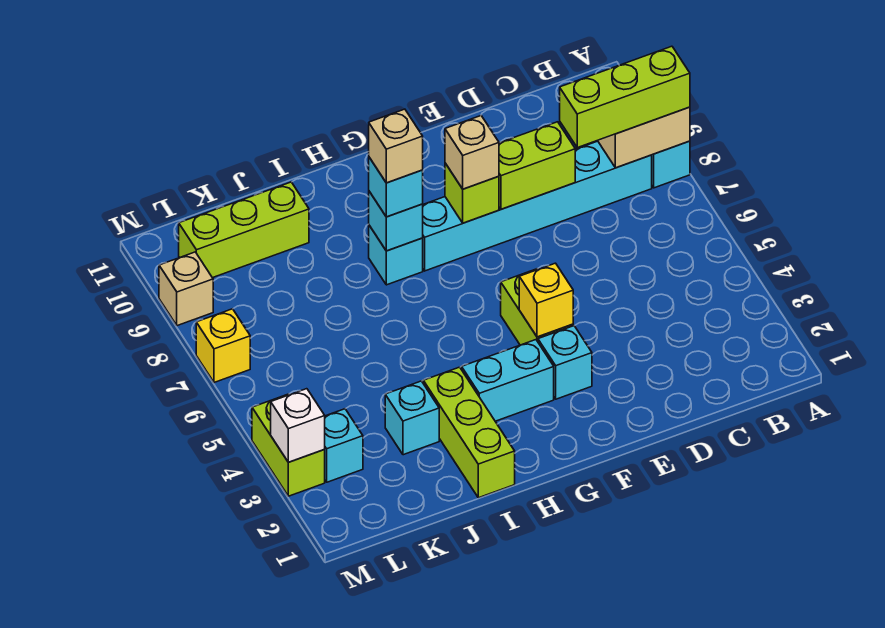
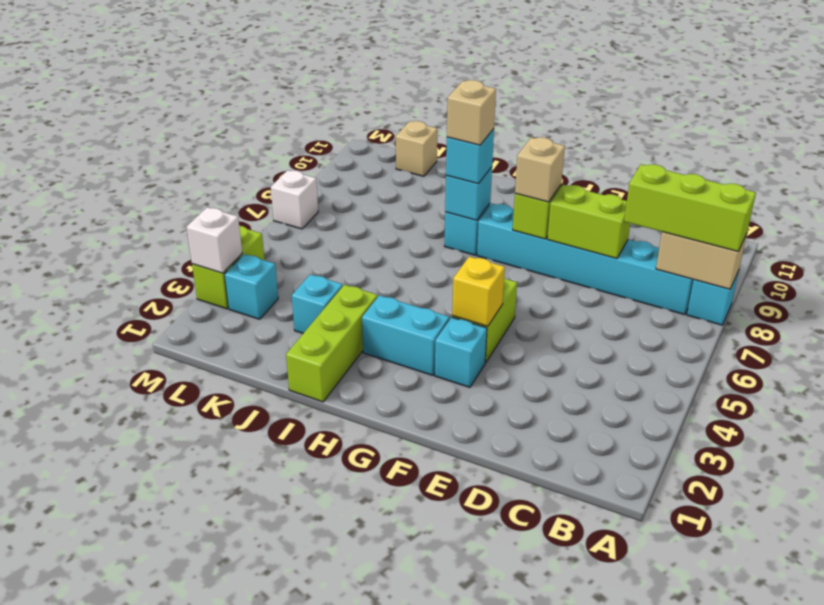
lime brick J10:L10 level 1 -> none
yellow brick M7 level 1 -> white brick M7 level 1
tan brick M9 level 1 -> tan brick K11 level 1

